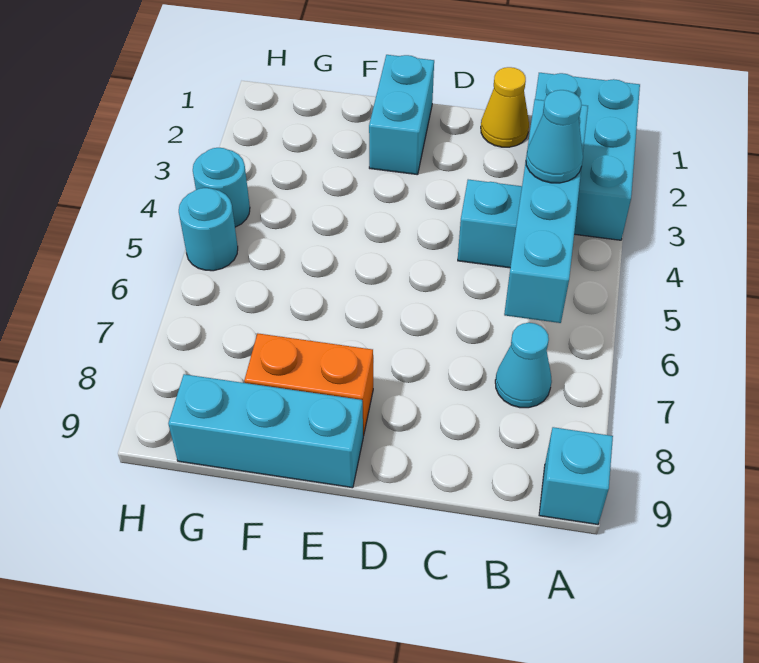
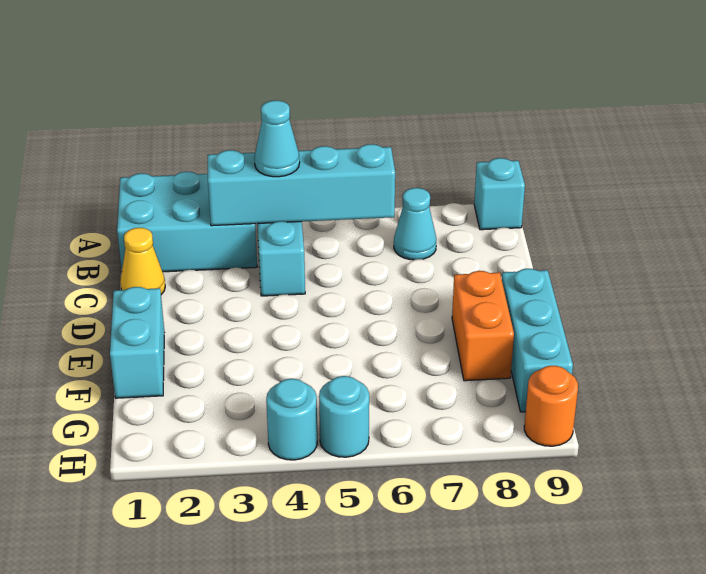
cyan brick E1:E2 level 1 -> cyan brick E1:F1 level 1
none -> orange round brick H9 level 1

